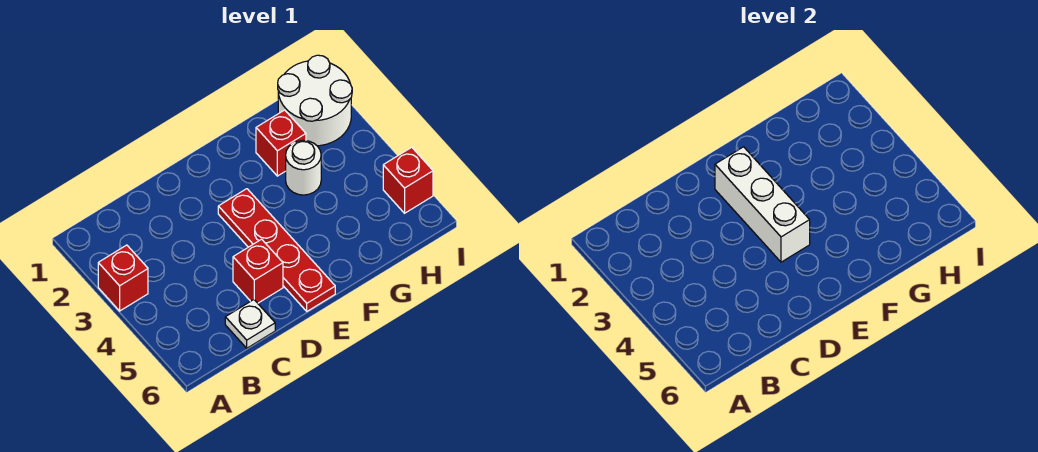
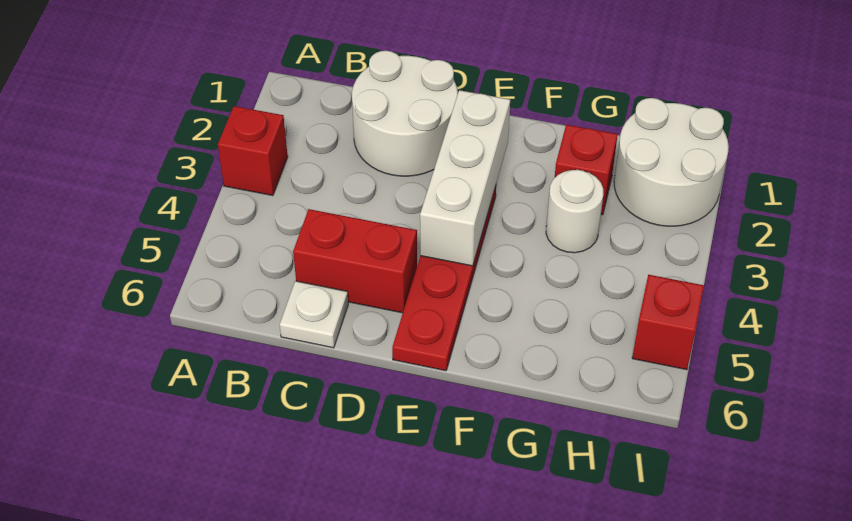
none -> white round brick C1:D2 level 1
red brick D5 level 1 -> red brick C5:D5 level 1

